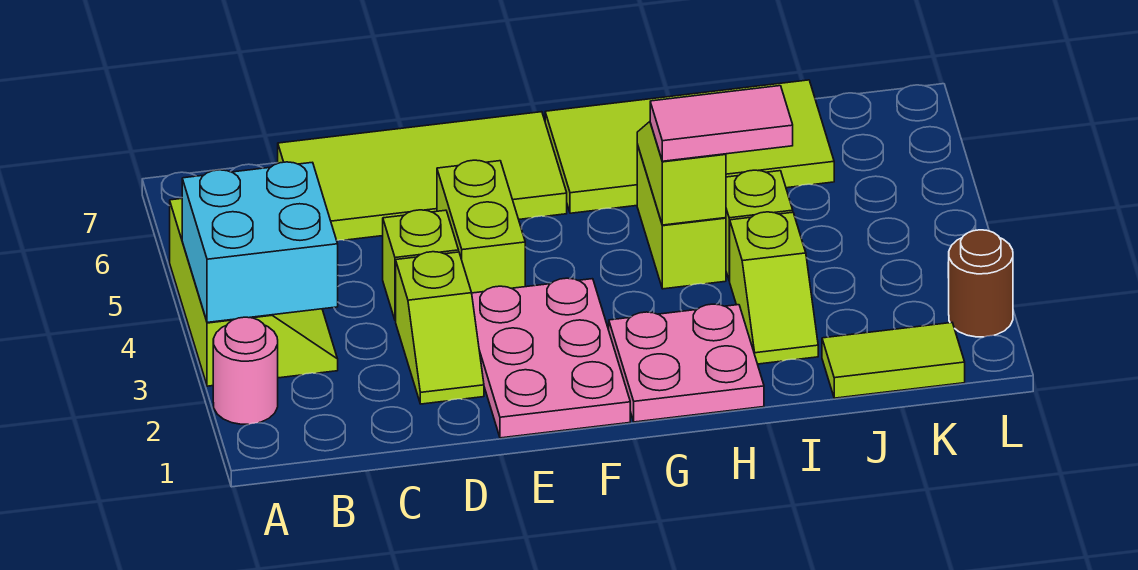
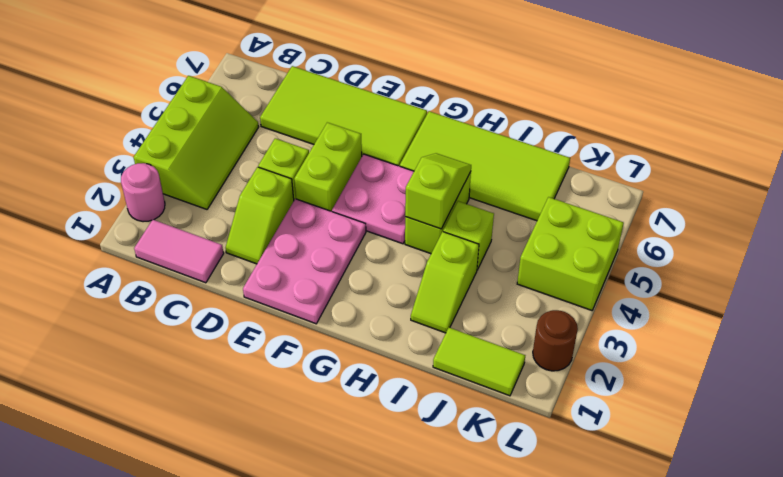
cyan brick A3:B4 level 2 -> none
pink plate G1:H2 level 1 -> pink plate F4:G5 level 1
pink tile H4:I4 level 3 -> pink tile B1:C1 level 1
none -> lime brick K4:L5 level 1

